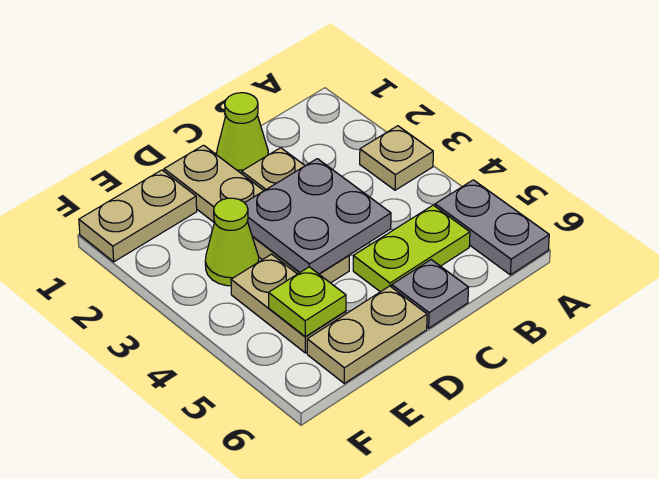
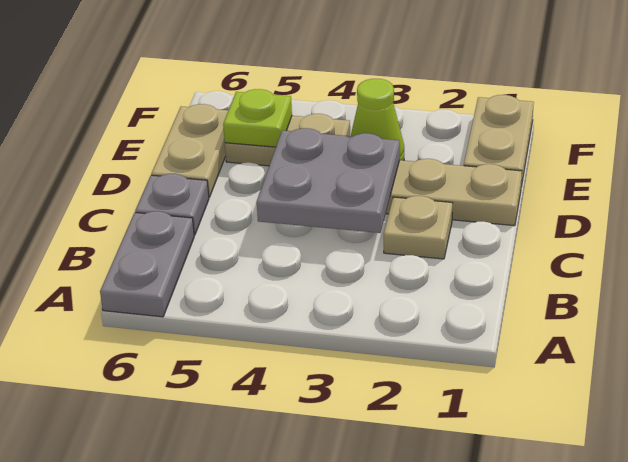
tan plate A3 level 1 -> none
grey plate A5:A6 level 1 -> grey plate A6:B6 level 1
lime plate B5:C5 level 1 -> none
lime cone C1 level 1 -> none

